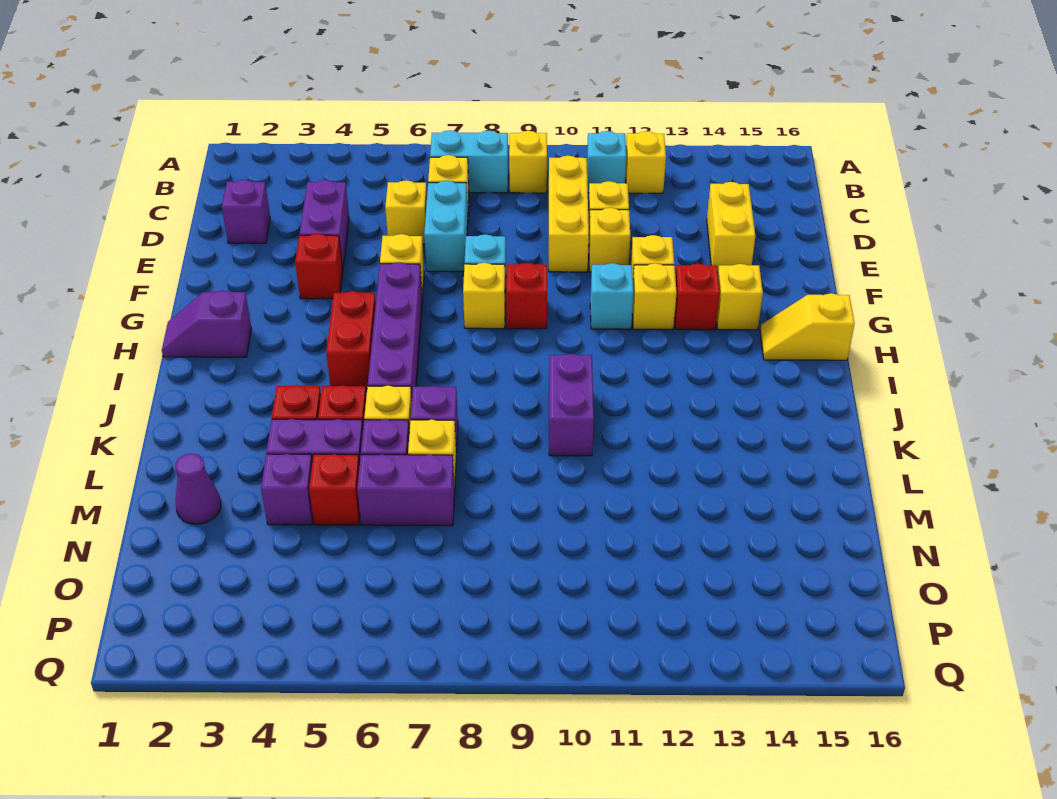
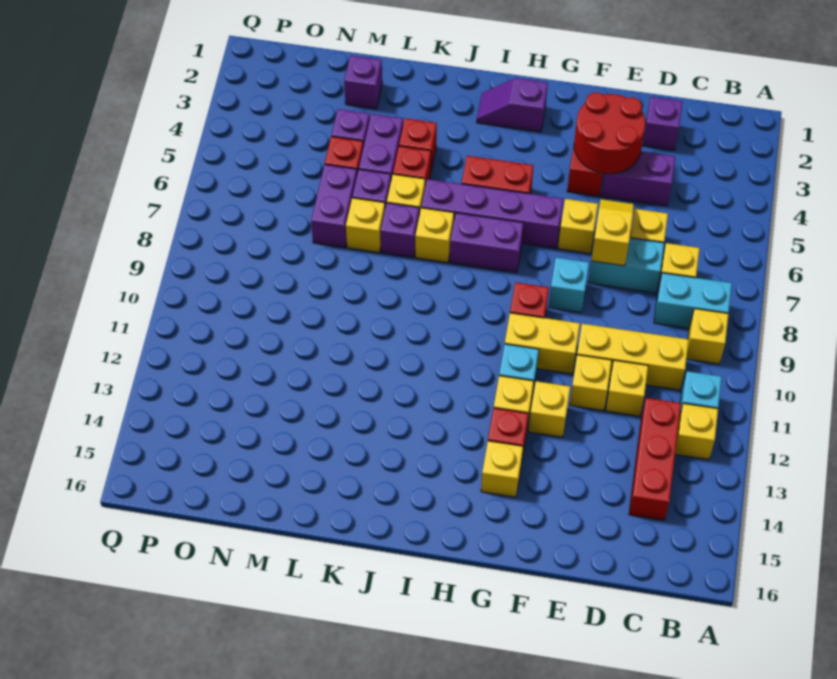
cyan brick B7:B8 level 1 -> cyan brick B8:C8 level 1
none -> red brick C12:C14 level 1
yellow brick D14:E14 level 1 -> yellow brick F10:G10 level 1
none -> red round brick E3:F4 level 2
yellow brick G8 level 1 -> yellow brick J7 level 1
purple slope H1:H2 level 1 top 2 -> purple slope H2:I2 level 1 top H
yellow slope H15:H16 level 1 top 16 -> yellow slope E6:E7 level 2 top 7
purple brick J10:K10 level 1 -> purple brick H7:I7 level 1
purple cone M2 level 1 -> purple brick M2 level 1

